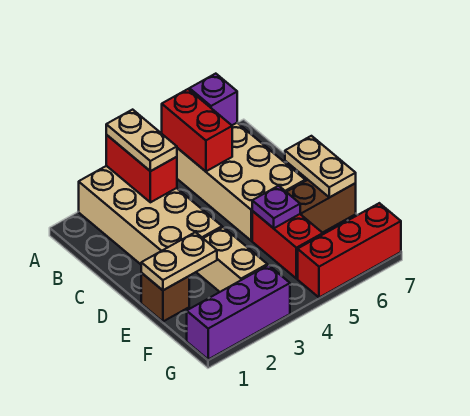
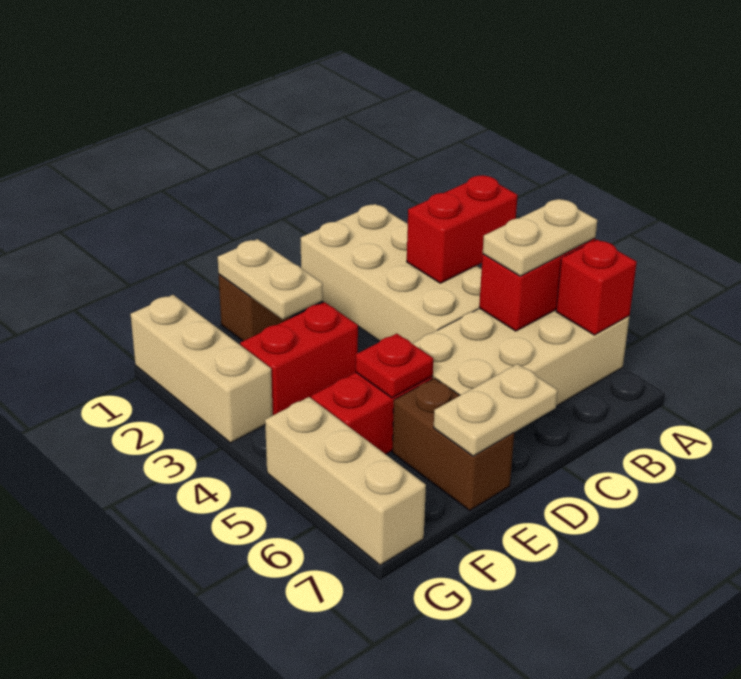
tan brick A2:D3 level 1 -> tan brick B1:C4 level 1
tan plate A3:B3 level 3 -> tan plate A5:B5 level 3
purple brick A6 level 2 -> red brick A6 level 2
tan brick E3:F3 level 1 -> red brick E3:F3 level 1
purple plate E5 level 2 -> red plate E5 level 2
purple brick G1:G3 level 1 -> tan brick G1:G3 level 1
red brick G5:G7 level 1 -> tan brick G5:G7 level 1

